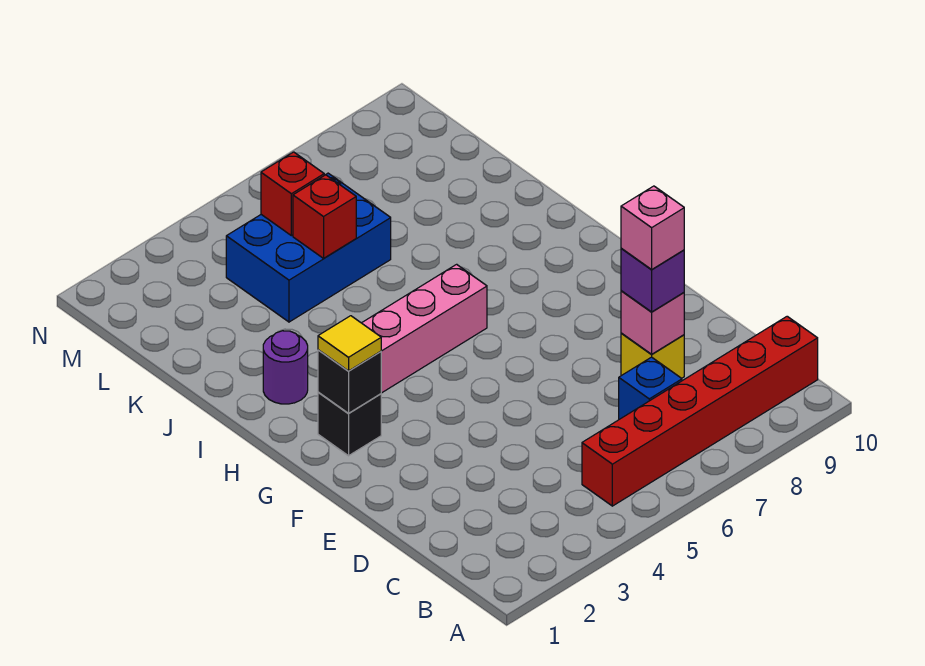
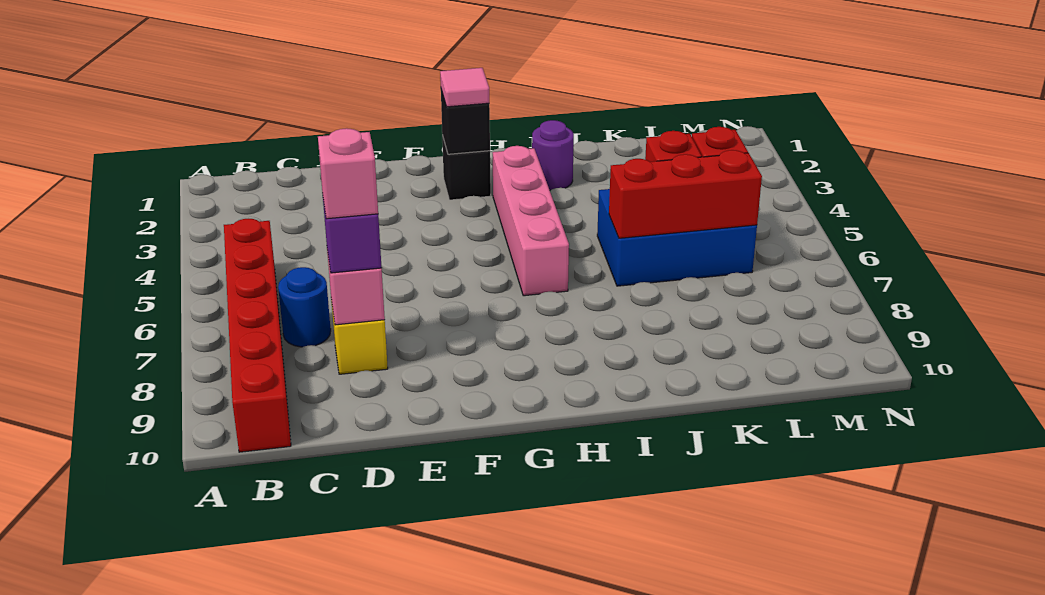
blue brick C7 level 1 -> blue round brick C7 level 1
yellow tile G2 level 3 -> pink tile G2 level 3
none -> red brick J6:L6 level 2
blue brick K4:L6 level 1 -> blue brick J5:L6 level 1

